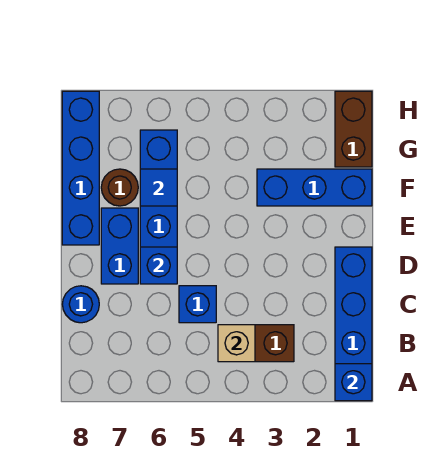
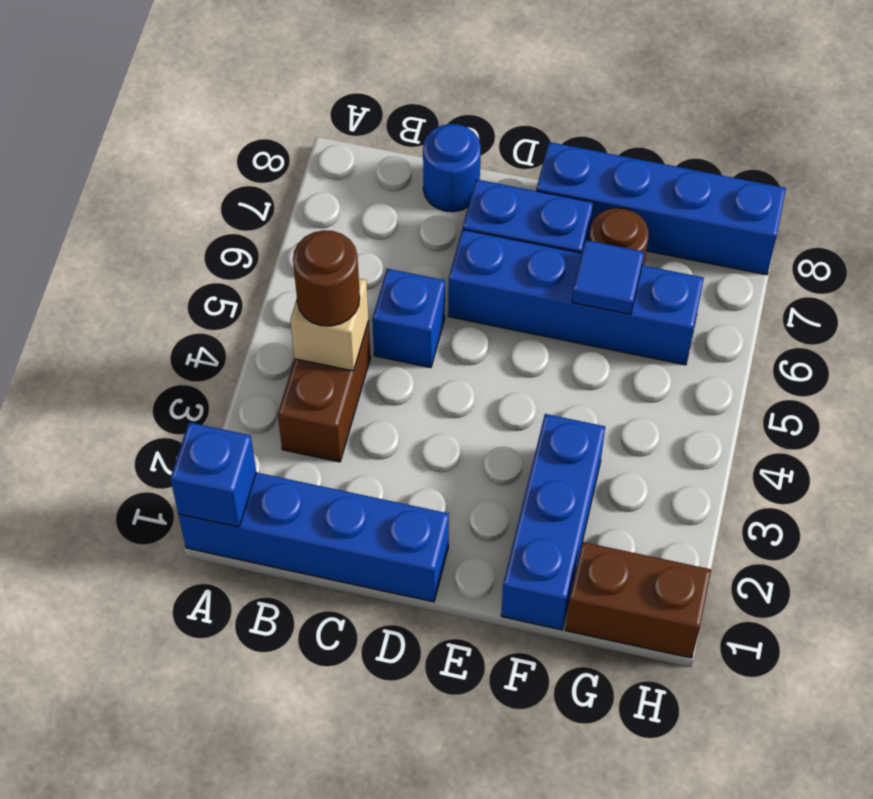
none -> brown round brick B4 level 3
blue brick D6 level 2 -> none

